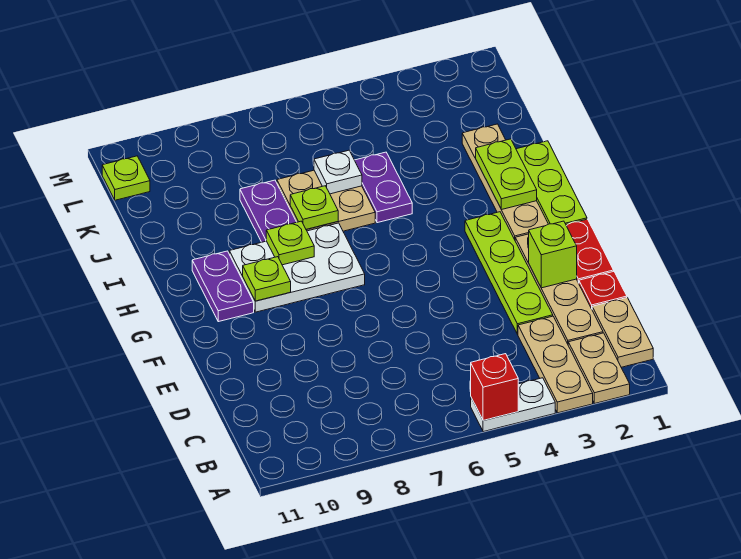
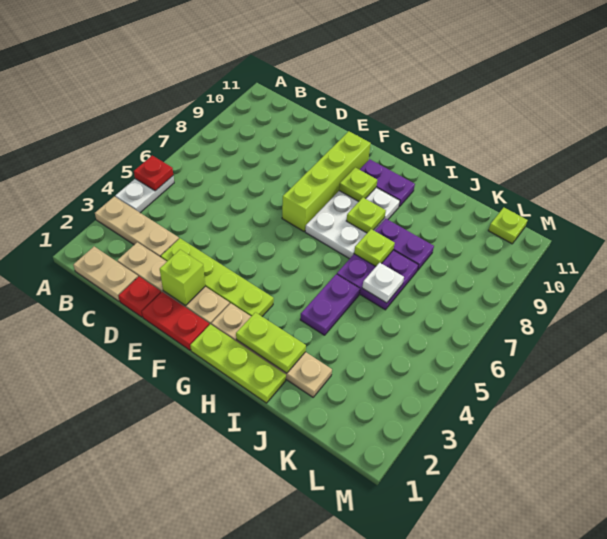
tan plate A2:B2 level 1 -> none
red brick A5 level 2 -> red plate A5 level 2
none -> lime brick F7:F10 level 1
purple plate I5:J5 level 1 -> purple plate I4:I5 level 1
tan plate I6:J7 level 1 -> purple plate I6:J7 level 1

